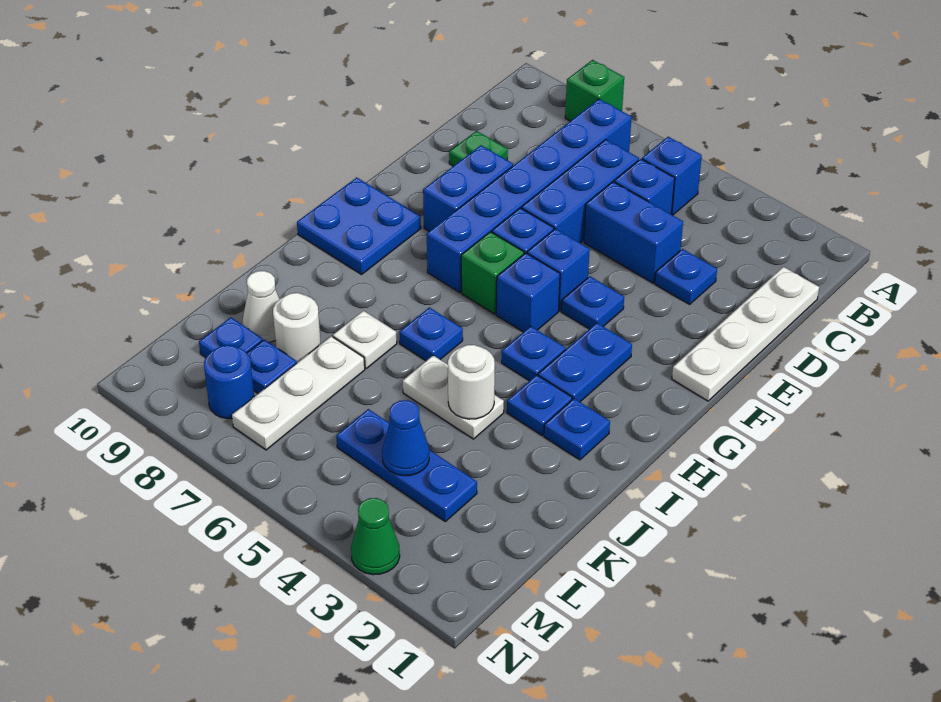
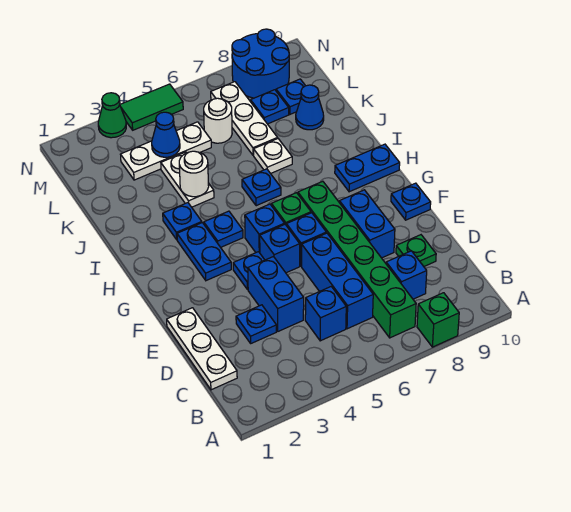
blue brick B5 level 1 -> blue brick C8 level 1
blue brick B7:G7 level 1 -> green brick B7:G7 level 1
white plate C1:F1 level 1 -> white plate C1:E1 level 1
blue brick D4:D5 level 1 -> blue brick D4:E4 level 1
blue plate G9:H10 level 1 -> blue plate H9:H10 level 1
blue plate I2 level 1 -> blue plate F10 level 1
white plate J4:J5 level 1 -> white plate J4:K4 level 1
white round brick K8 level 1 -> white round brick L6 level 1
white cone K9 level 1 -> blue cone K9 level 1
blue plate L3:L5 level 1 -> white plate L3:L5 level 1
blue round brick M8 level 1 -> blue round brick M8:N9 level 1
none -> green tile N4:N5 level 1

